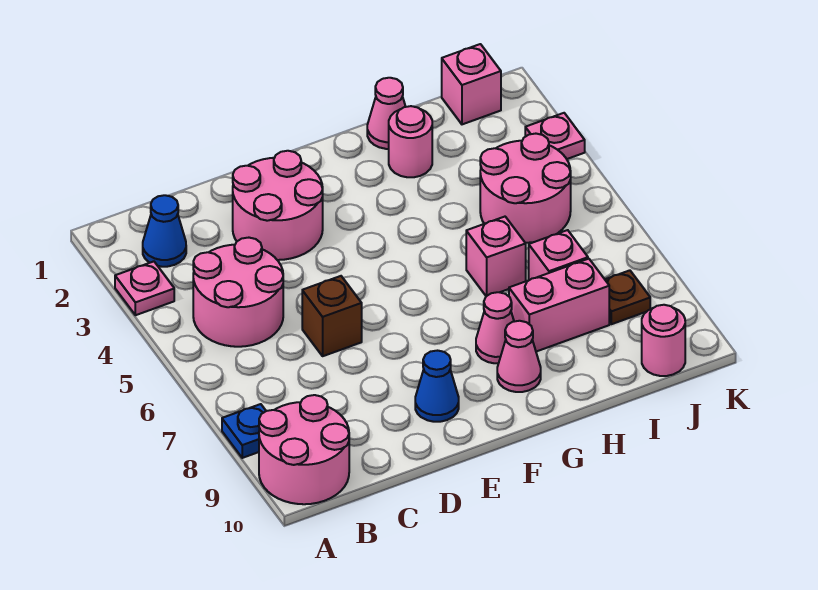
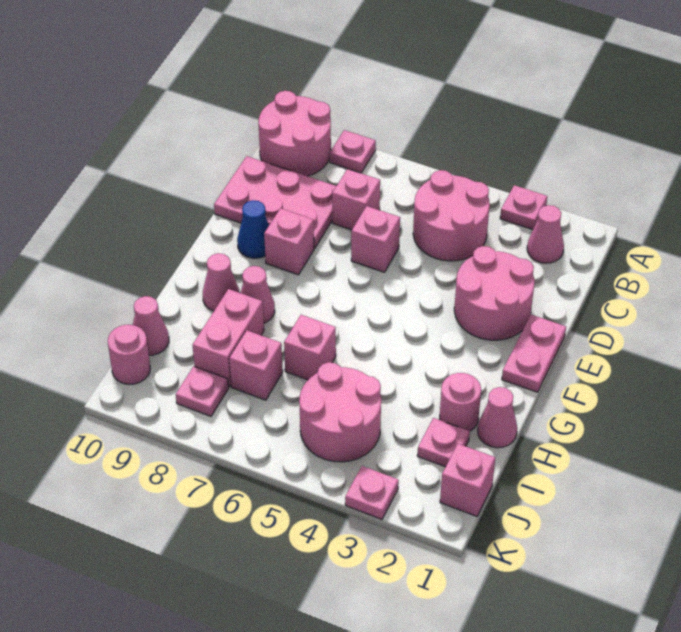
blue plate A8 level 1 -> pink plate A8 level 1
blue cone B2 level 1 -> pink cone B2 level 1
none -> pink brick C7 level 1
none -> pink plate C8:D10 level 1
brown brick D6 level 1 -> pink brick D6 level 1
none -> pink plate E1:F1 level 1
none -> pink brick E8 level 1
none -> pink plate I2 level 1
none -> pink cone I10 level 1
brown plate J8 level 1 -> pink plate J8 level 1

